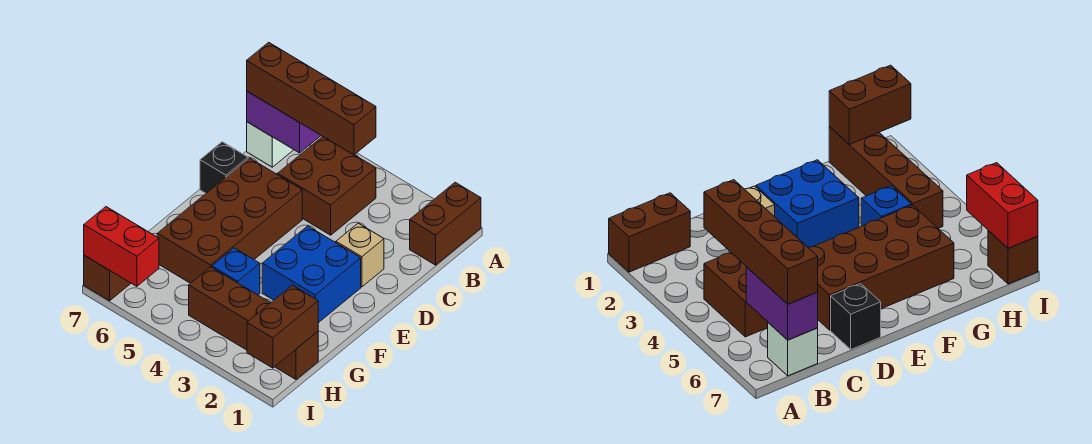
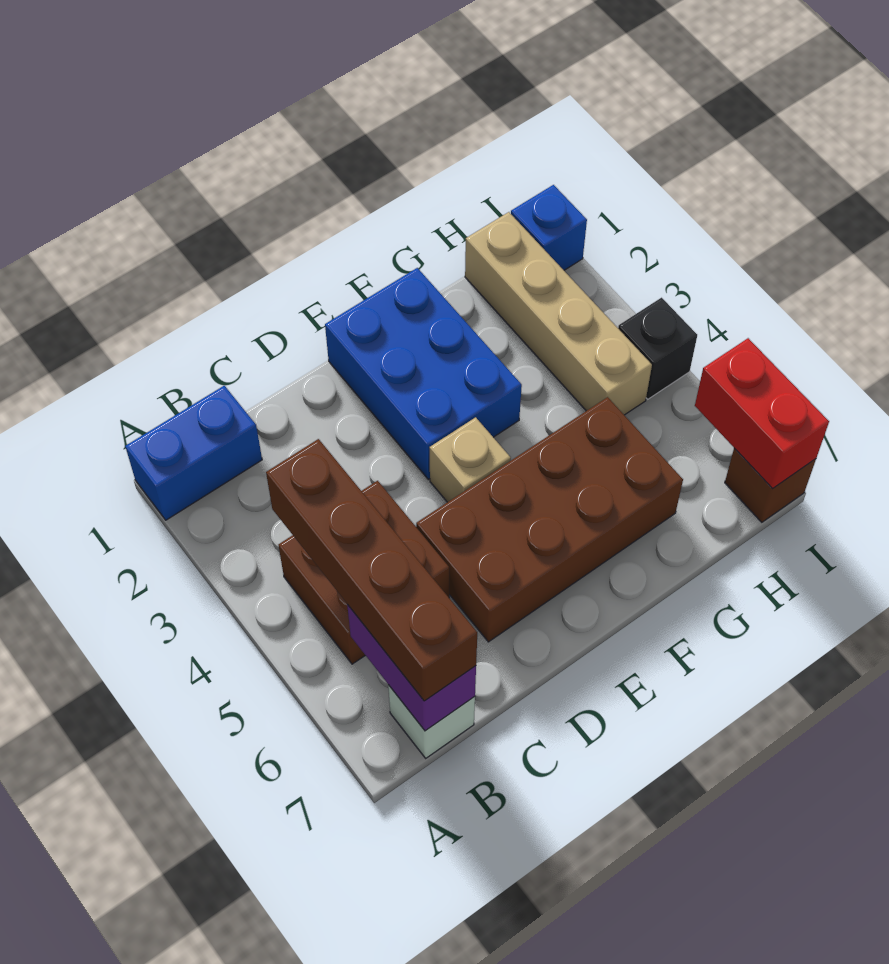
brown brick A1:B1 level 1 -> blue brick A1:B1 level 1
tan brick D2 level 1 -> tan brick E4 level 1
black brick D7 level 1 -> black brick I4 level 1
blue brick E2:F3 level 1 -> blue brick E1:F3 level 1
blue brick G4 level 1 -> blue brick I1 level 1
brown brick H1:H4 level 1 -> tan brick H1:H4 level 1
brown brick H1:I1 level 2 -> none

